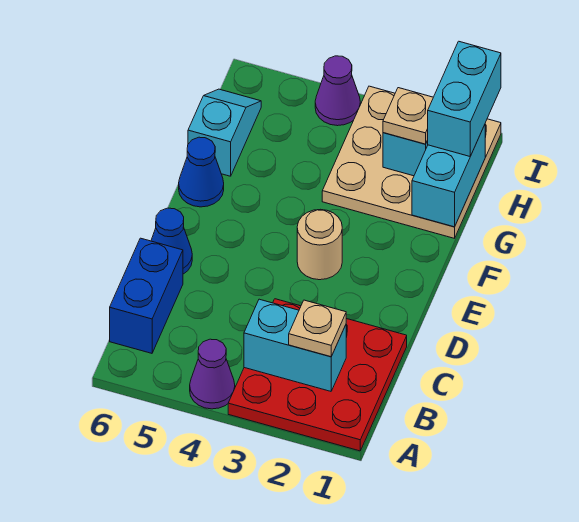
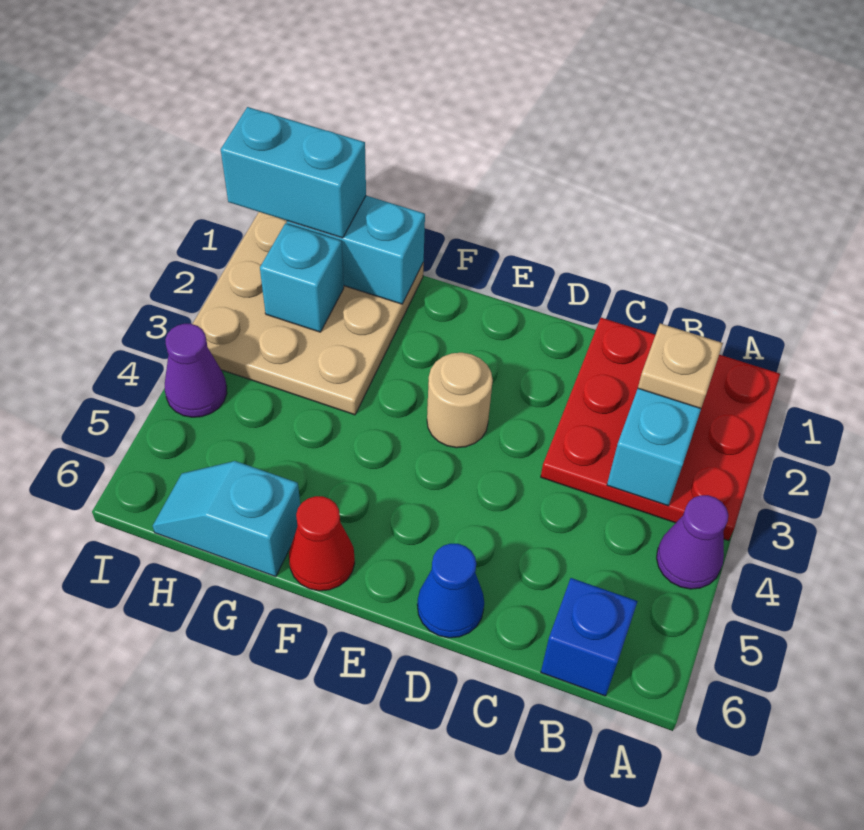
blue brick B6:C6 level 1 -> blue brick B6 level 1
blue cone F6 level 1 -> red cone F6 level 1
tan plate H2 level 3 -> none

